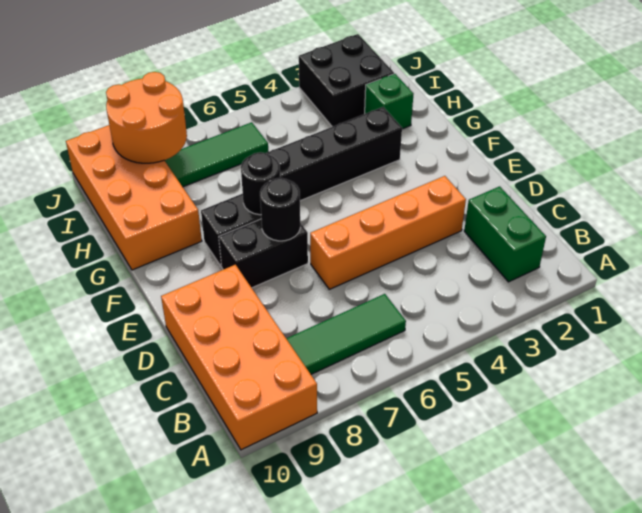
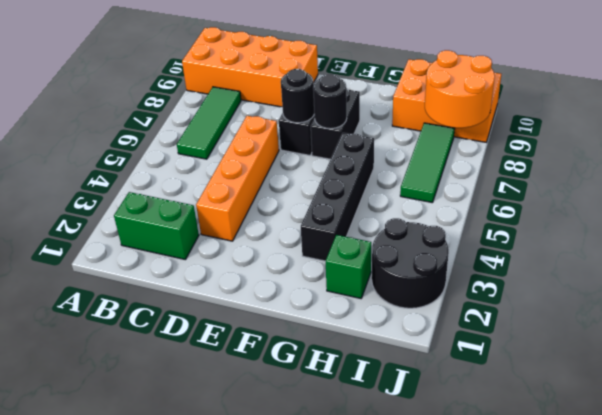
orange brick G9:J10 level 1 -> orange brick H9:J10 level 1
black brick I2:J3 level 1 -> black round brick I2:J3 level 1

